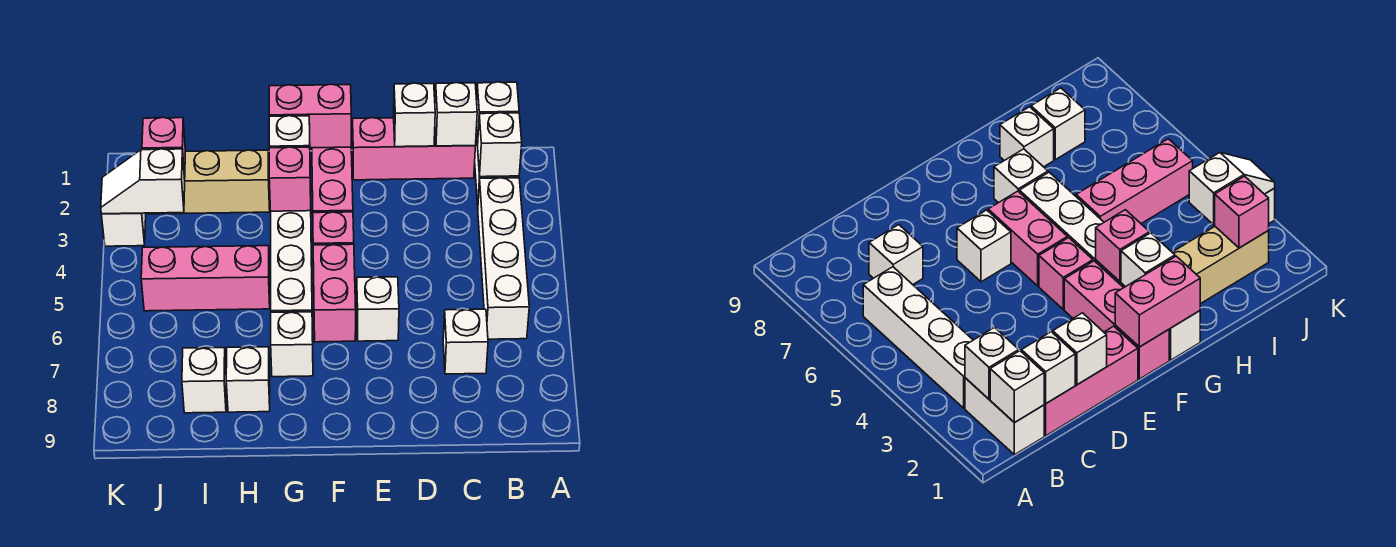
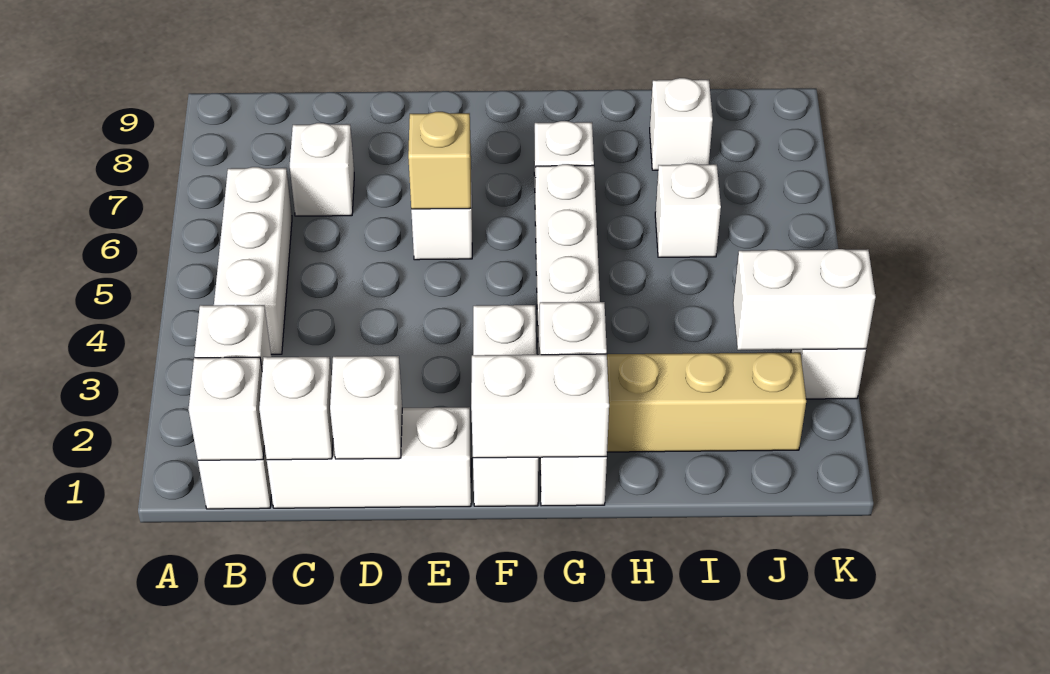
white brick B3:B6 level 1 -> white brick B4:B6 level 1
pink brick C1:E1 level 1 -> white brick C1:E1 level 1
none -> tan brick E6 level 2
pink brick F1:F3 level 1 -> white brick F1:F3 level 1
pink brick F1:G1 level 2 -> white brick F1:G1 level 2
pink brick F4 level 1 -> none
pink brick F5:F6 level 1 -> none
pink brick G3 level 2 -> none
pink brick H5:J5 level 1 -> none
white brick H8 level 1 -> white brick I6 level 1
pink brick J2 level 2 -> none
white slope J3:K3 level 2 top J -> white brick J3:K3 level 2

